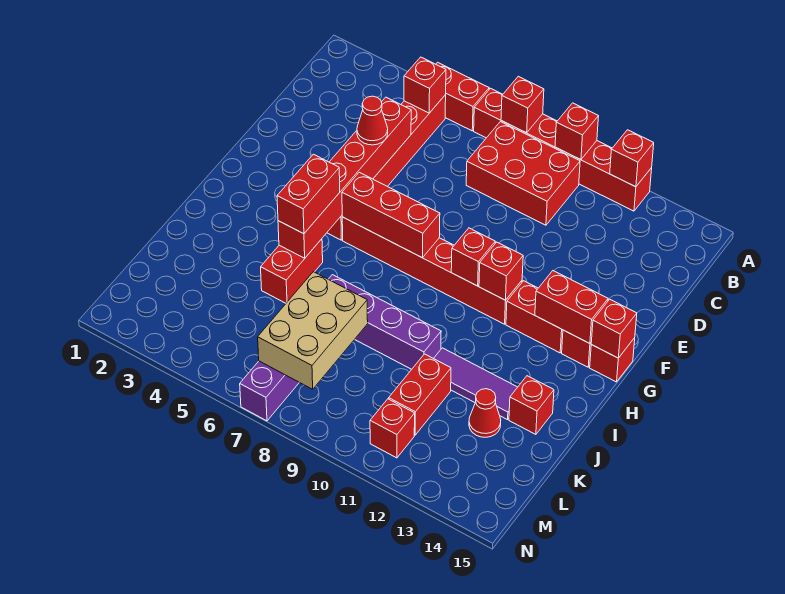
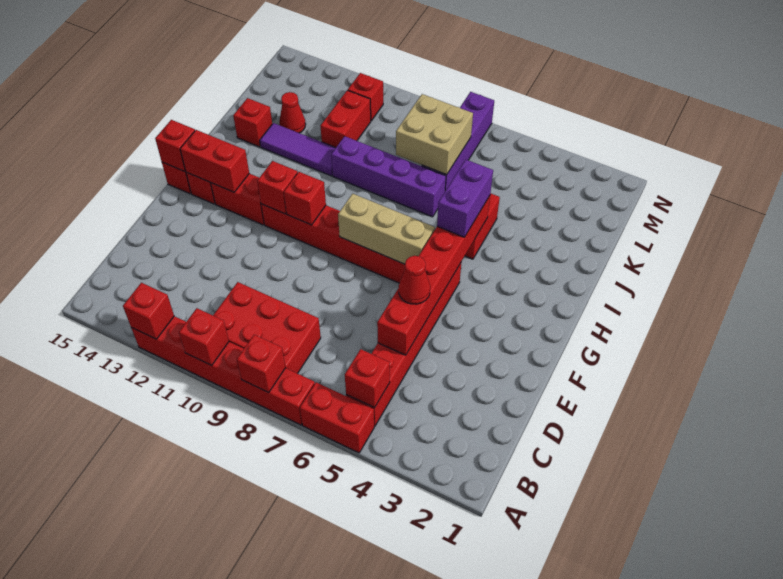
red brick G6:G8 level 2 -> tan brick G6:G8 level 2
red brick H5:I5 level 3 -> purple brick H5:I5 level 3
tan brick K7:M8 level 2 -> tan brick K7:L8 level 2

